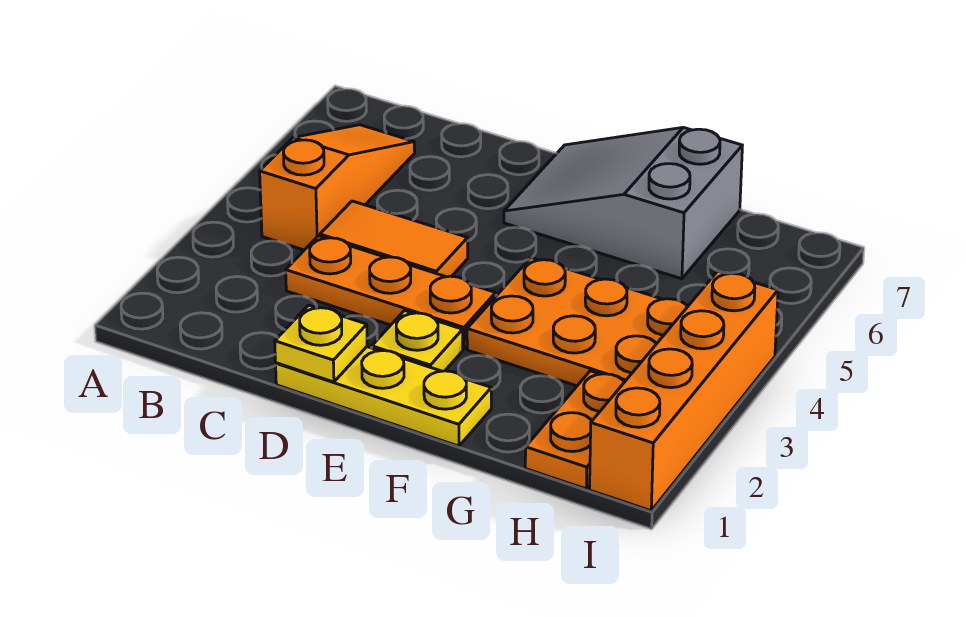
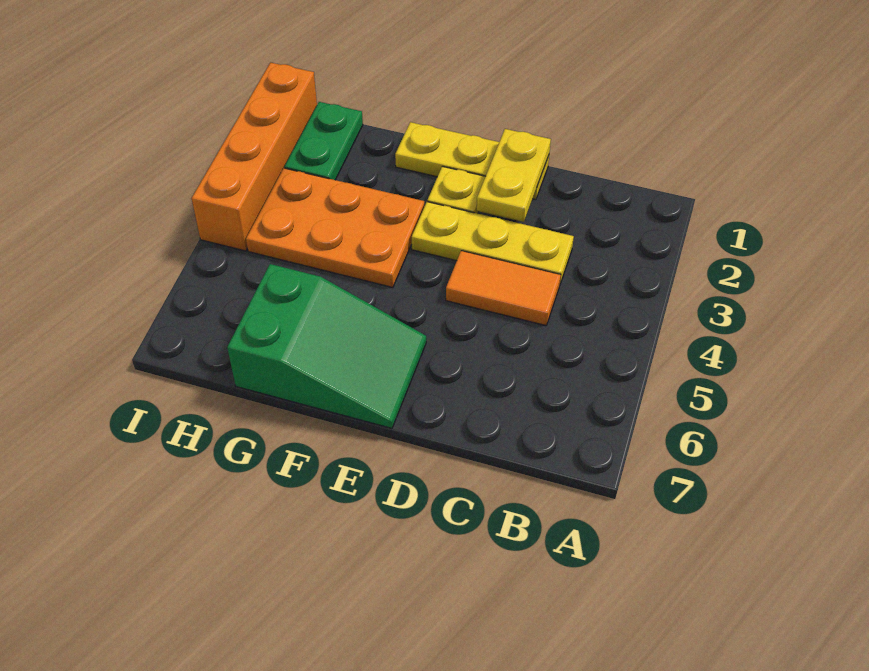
orange slope B4:B6 level 1 top 4 -> none
orange plate C3:E3 level 1 -> yellow plate C3:E3 level 1
yellow plate D1 level 2 -> yellow plate D1:D2 level 2
grey slope E6:G7 level 1 top G -> green slope E6:G7 level 1 top G
orange plate H1:H2 level 1 -> green plate H1:H2 level 1

